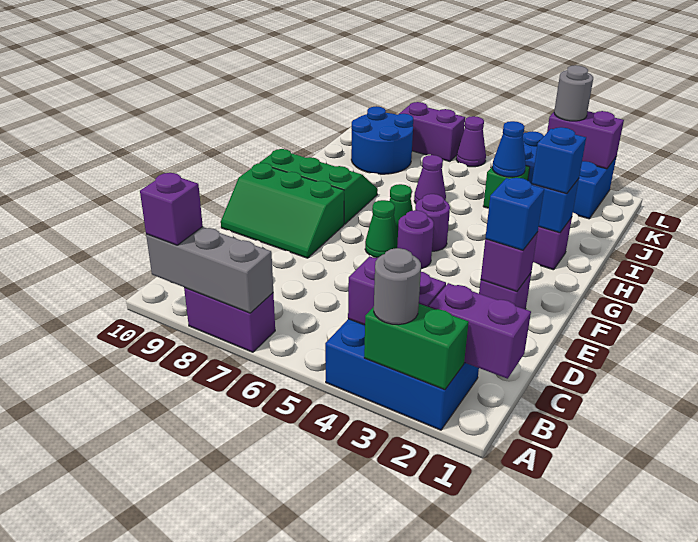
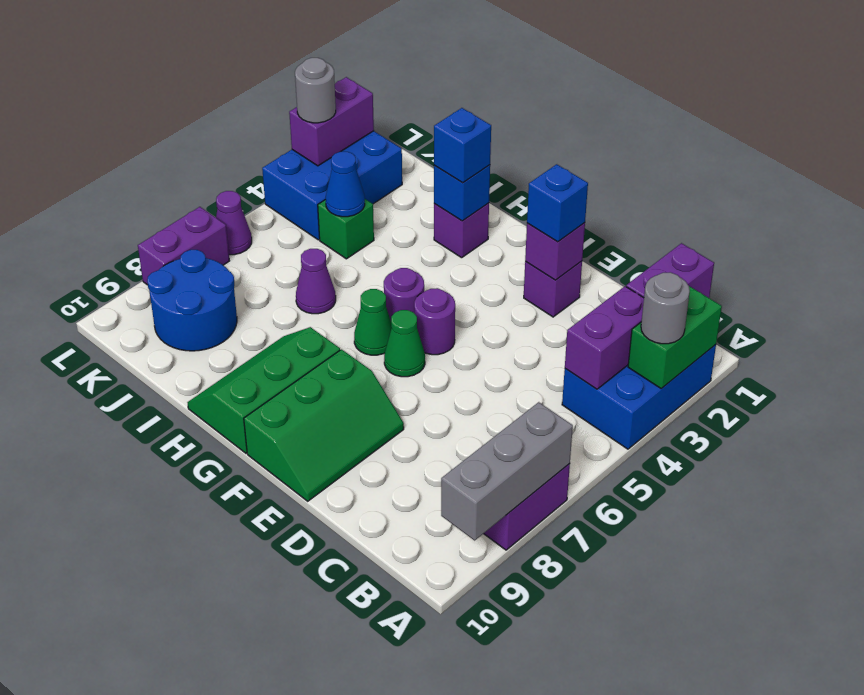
purple brick A9 level 3 -> none

